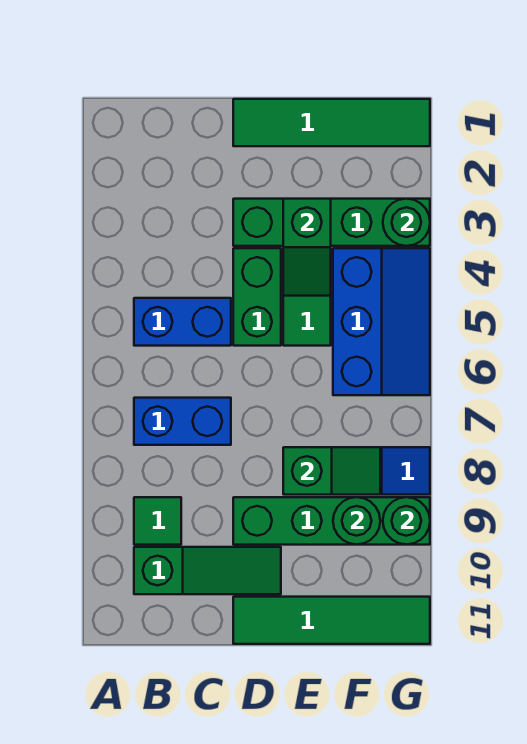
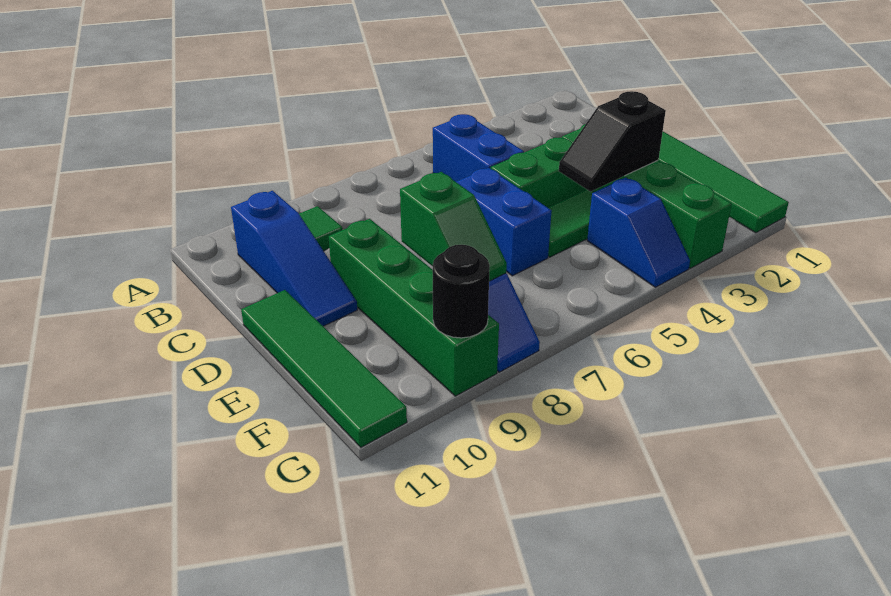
blue brick B7:C7 level 1 -> blue brick D6:E6 level 1
green slope B10:D10 level 1 top B -> blue slope B10:D10 level 1 top B
green slope E3:E4 level 2 top 3 -> black slope E3:E4 level 2 top 3
blue slope F4:G6 level 1 top F -> blue slope F4:G4 level 1 top F
green round brick F9 level 2 -> none
green round brick G3 level 2 -> none
green round brick G9 level 2 -> black round brick G9 level 2

